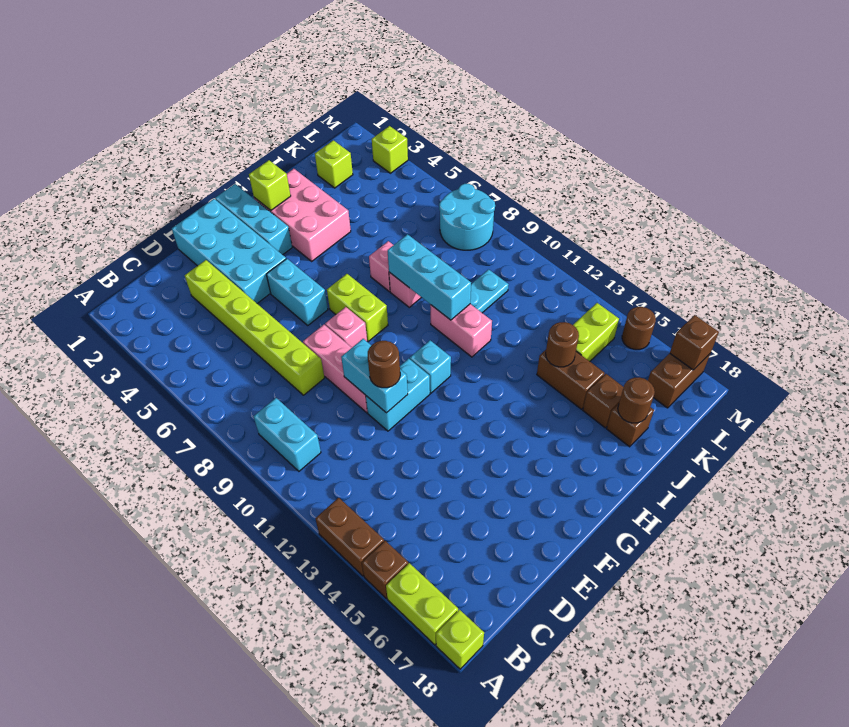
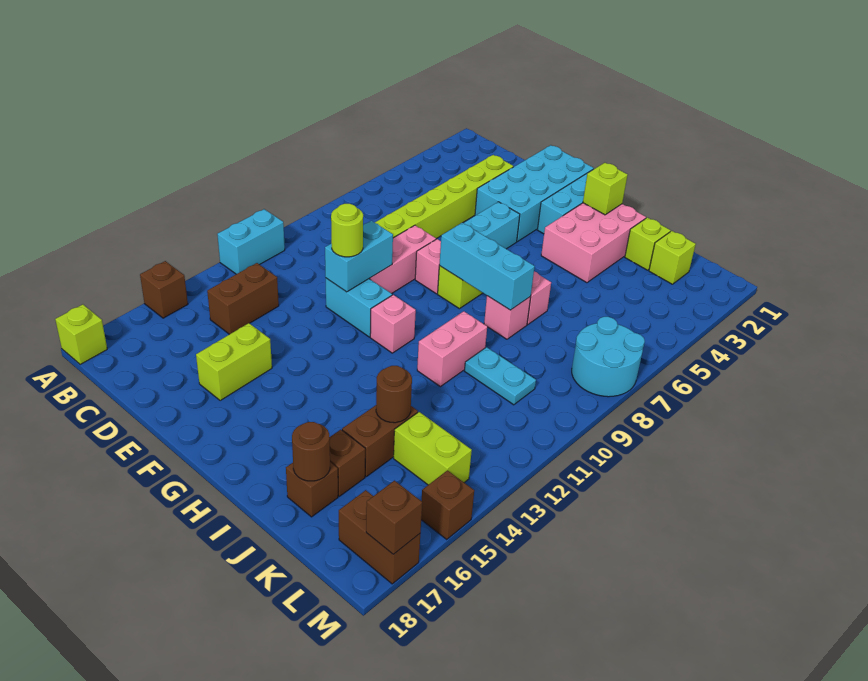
brown brick A13:A14 level 1 -> brown brick C13:C14 level 1
lime brick A16:A17 level 1 -> lime brick E15:E16 level 1
cyan brick B9:B10 level 1 -> cyan brick A11:A12 level 1
brown round brick E11 level 3 -> lime round brick E11 level 3
cyan brick G11 level 1 -> pink brick G11 level 1
cyan brick I8:I10 level 2 -> cyan brick G8:I8 level 2
lime brick M3 level 1 -> lime brick J2 level 1
brown round brick M15 level 1 -> brown brick M15 level 1

